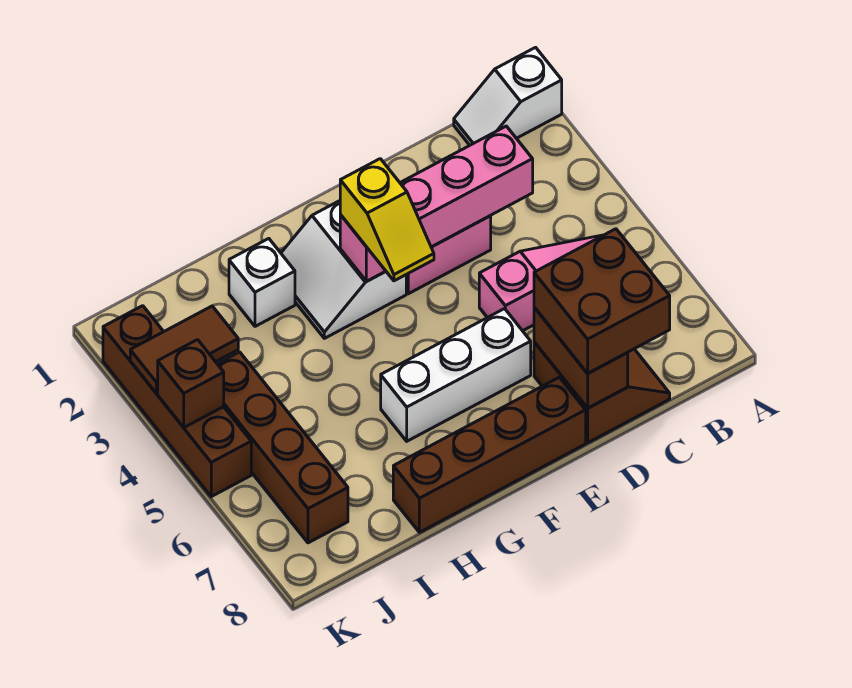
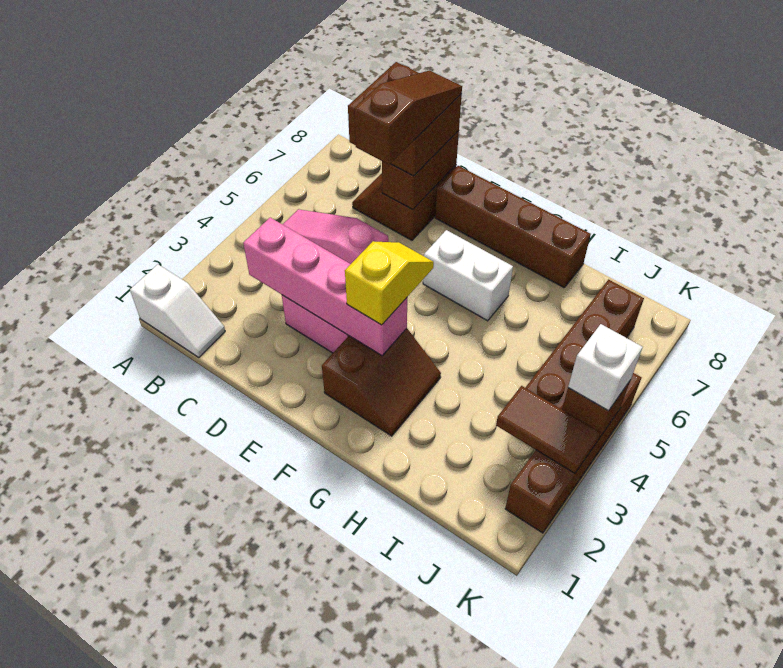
none -> brown slope D6:D8 level 4 top 6
white brick E6:G6 level 1 -> white brick F6:G6 level 1
white slope F2:G3 level 1 top F -> brown slope F2:G3 level 1 top F
white brick H2 level 1 -> white brick K4 level 3

